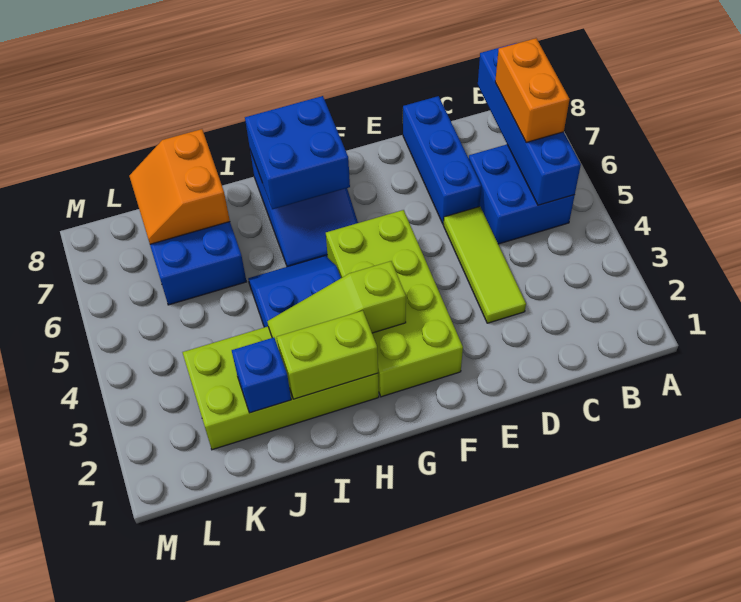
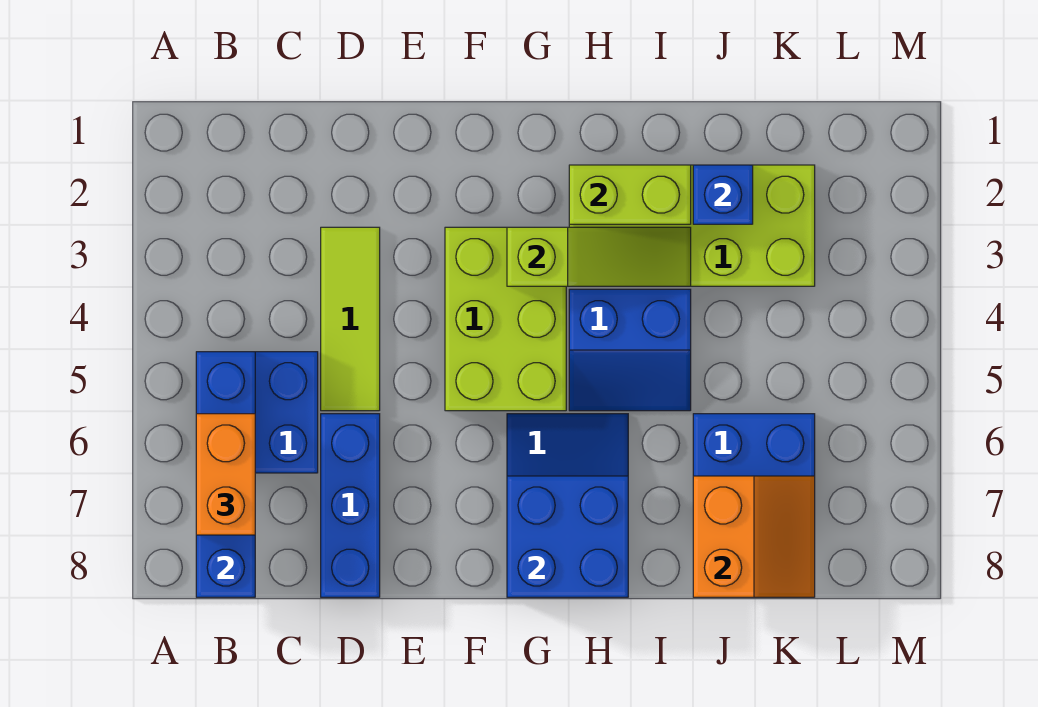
lime brick F2:G5 level 1 -> lime brick F3:G5 level 1

